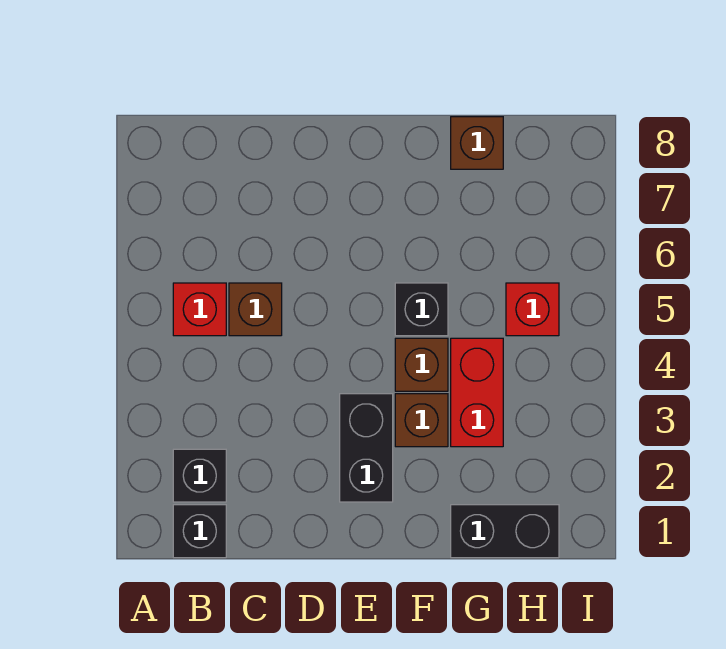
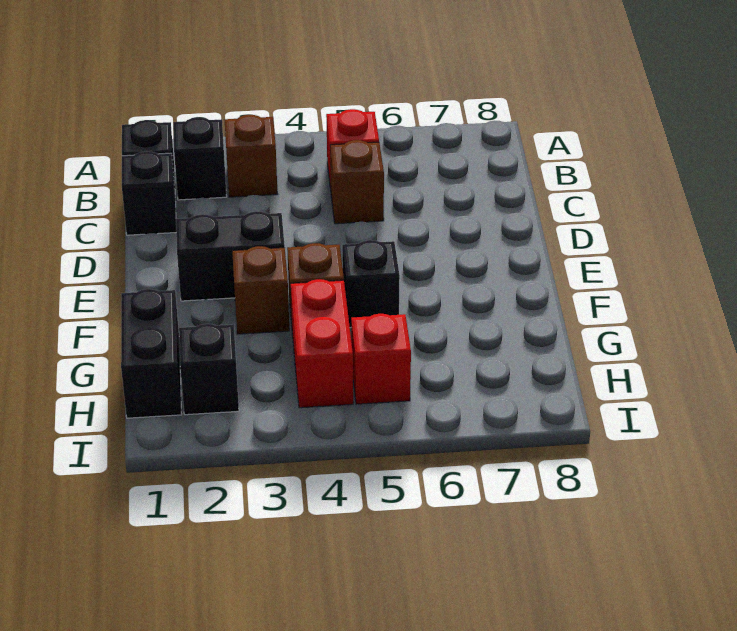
none -> black brick C1 level 1
red brick G3:G4 level 1 -> red brick G4:H4 level 1
brown brick G8 level 1 -> brown brick B3 level 1
none -> black brick H2 level 1

